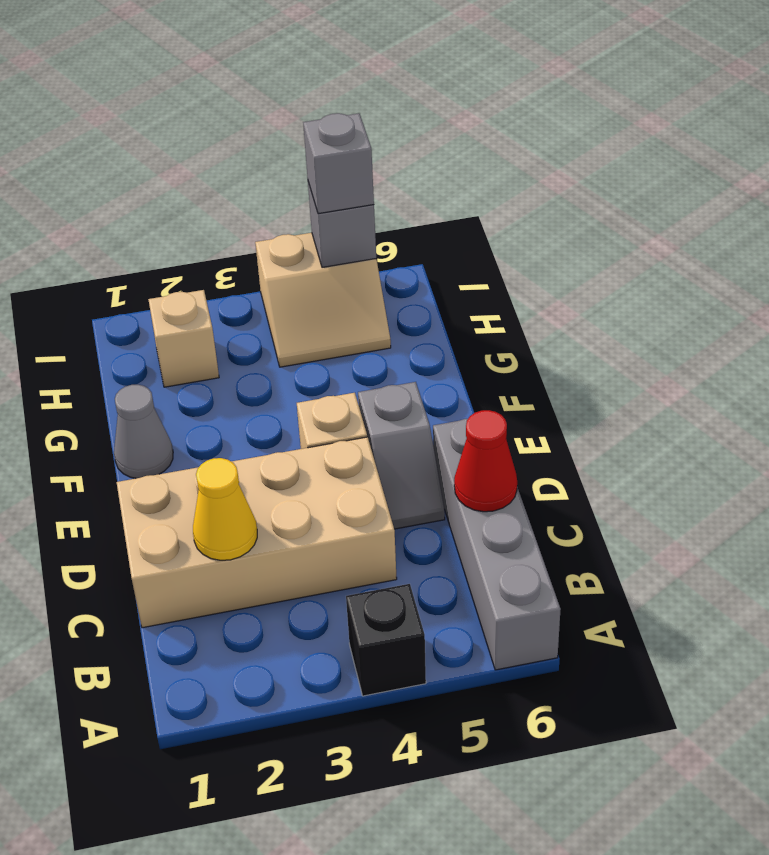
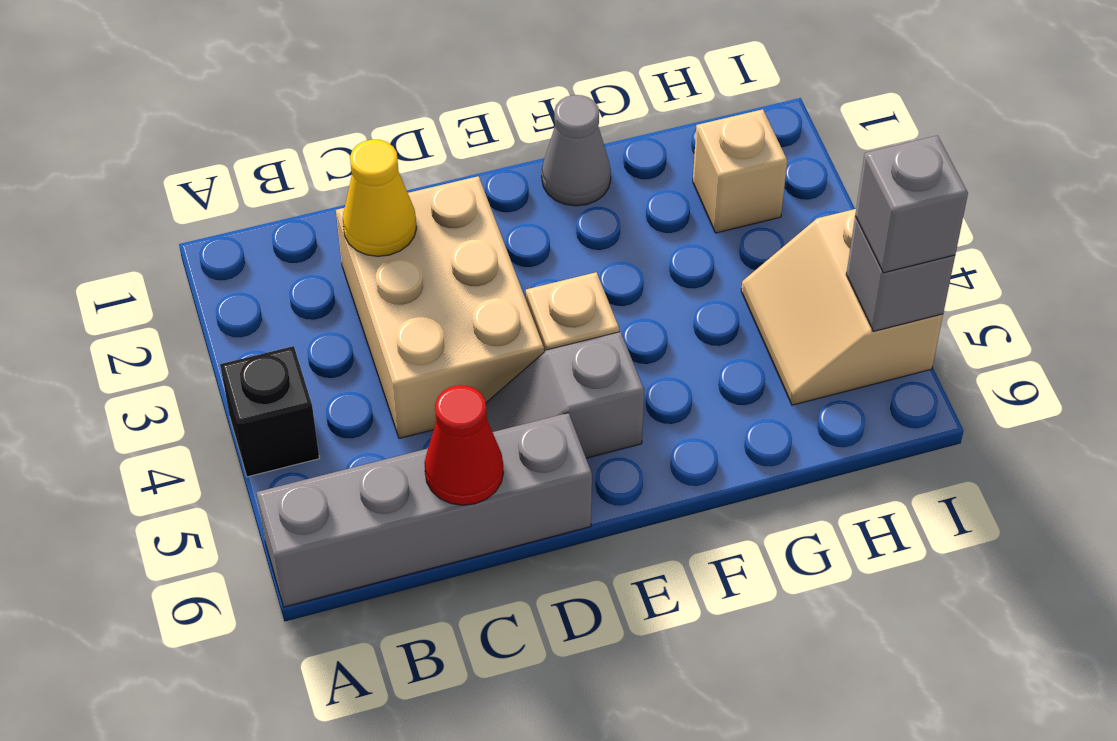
tan brick C1:D4 level 1 -> tan brick C2:D4 level 1

